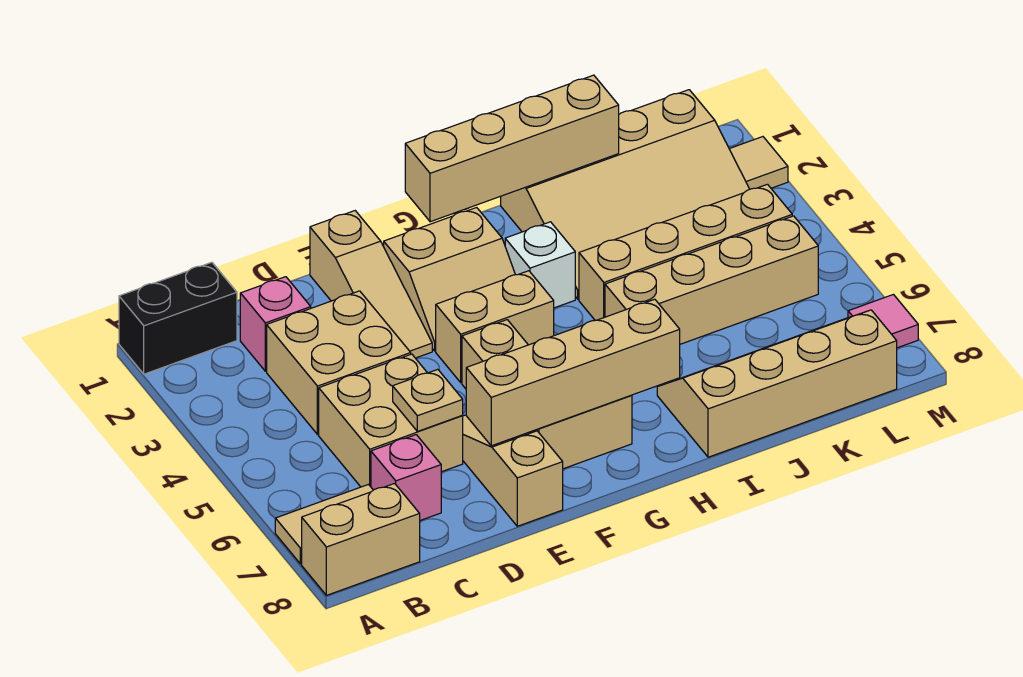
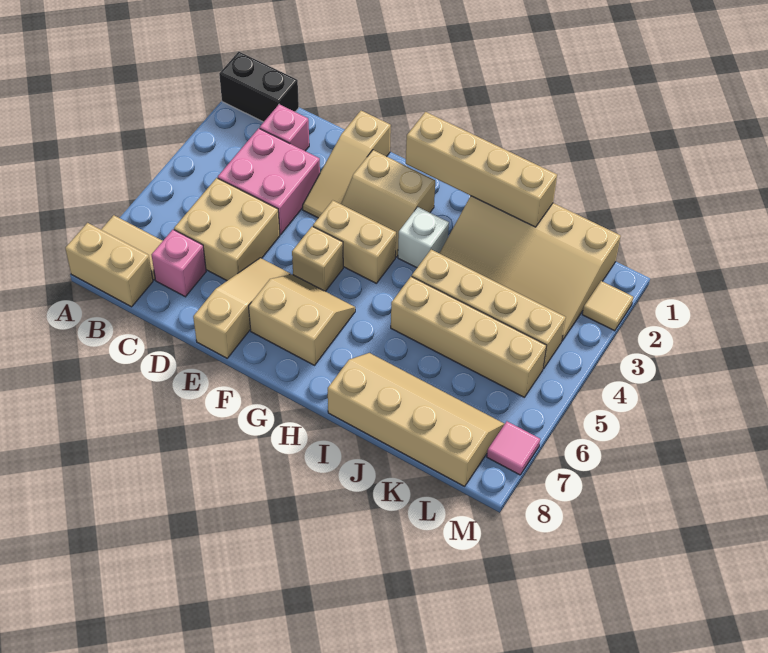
tan brick C3:D4 level 1 -> pink brick C3:D4 level 1
tan plate D6 level 2 -> none
tan brick E7:H7 level 2 -> none

